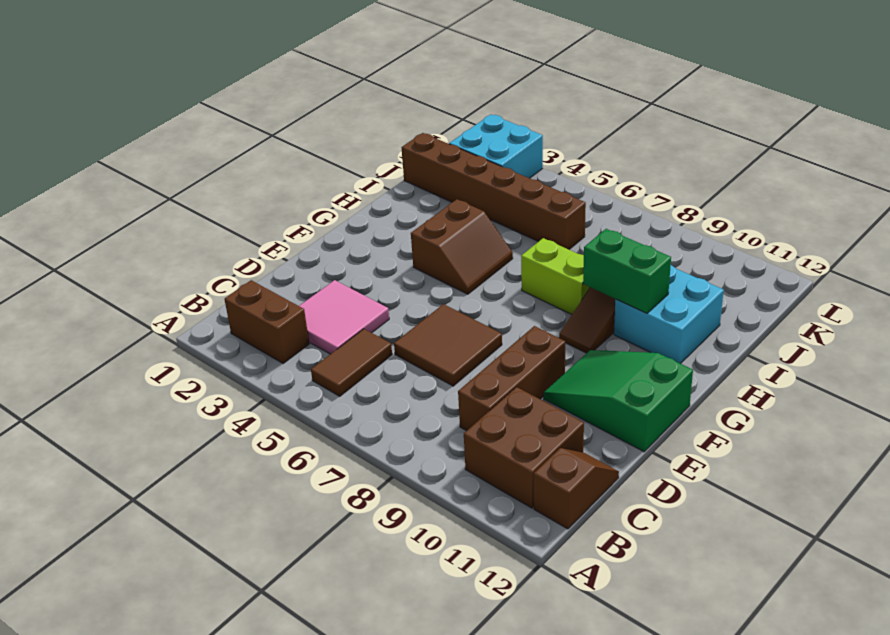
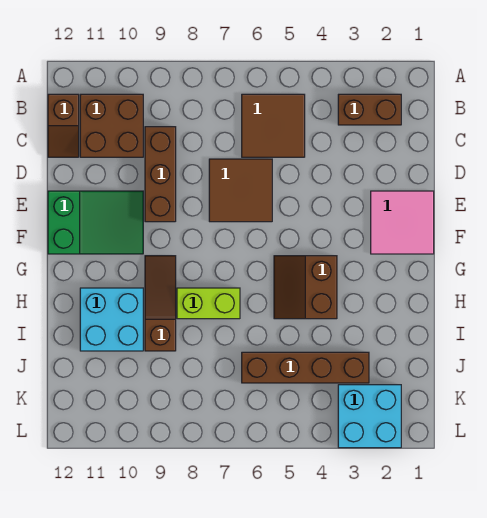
brown tile B5:C5 level 1 -> brown tile B5:C6 level 1
pink tile C3:D4 level 1 -> pink tile E1:F2 level 1
green brick H9:H10 level 2 -> none
brown brick J1:J6 level 1 -> brown brick J3:J6 level 1

